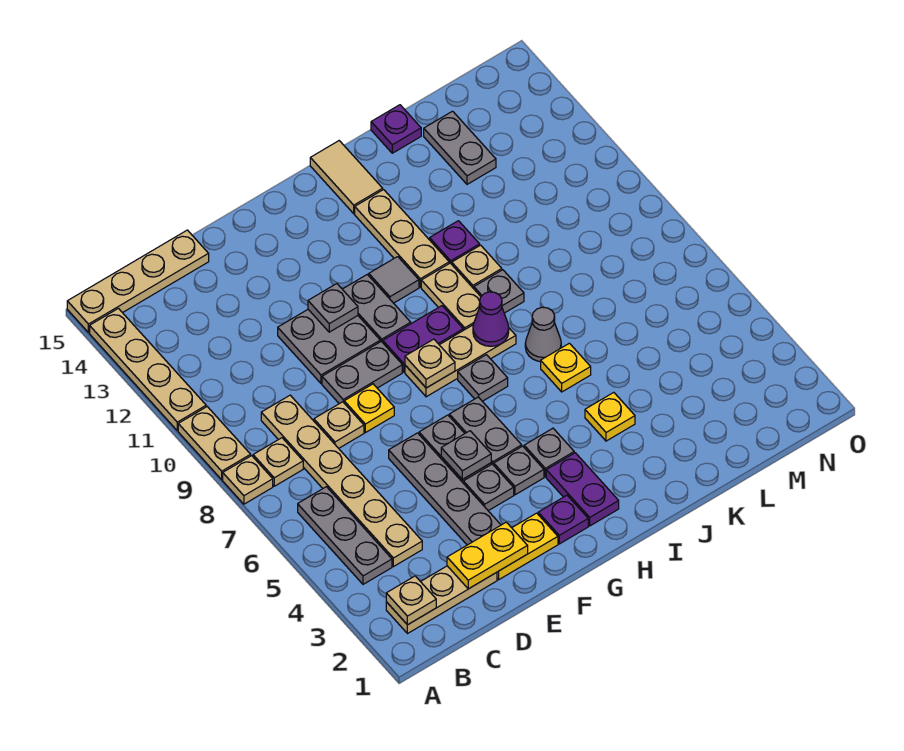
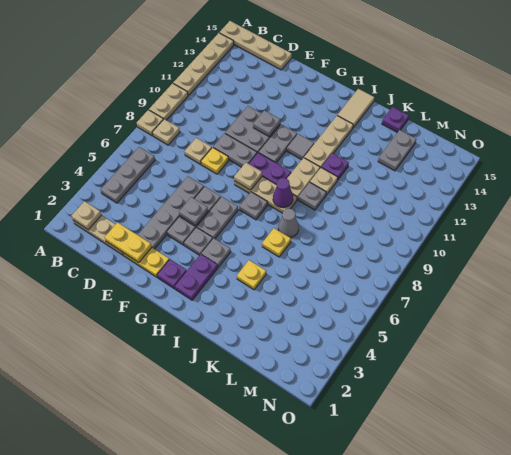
tan plate C4:C9 level 1 -> none

